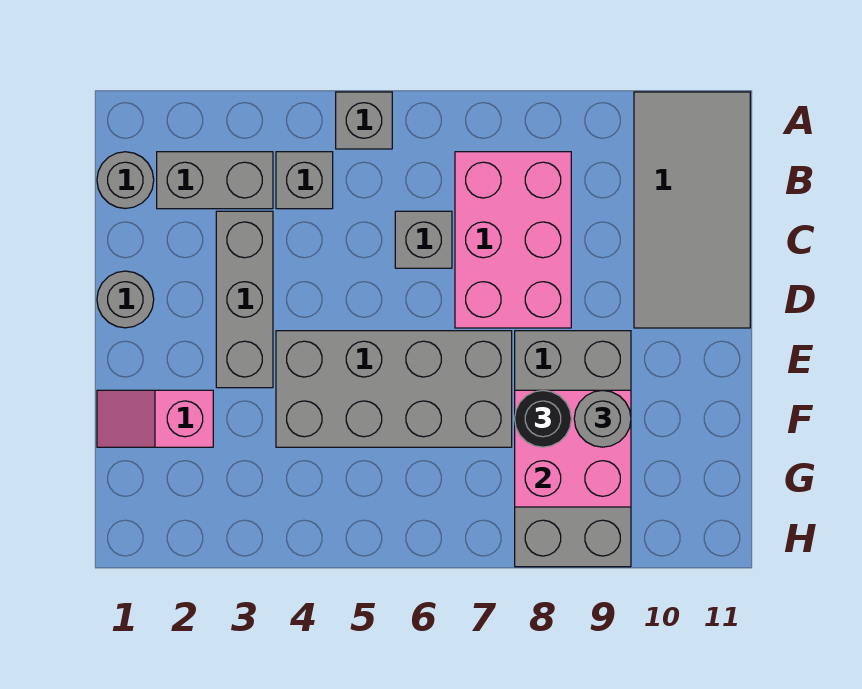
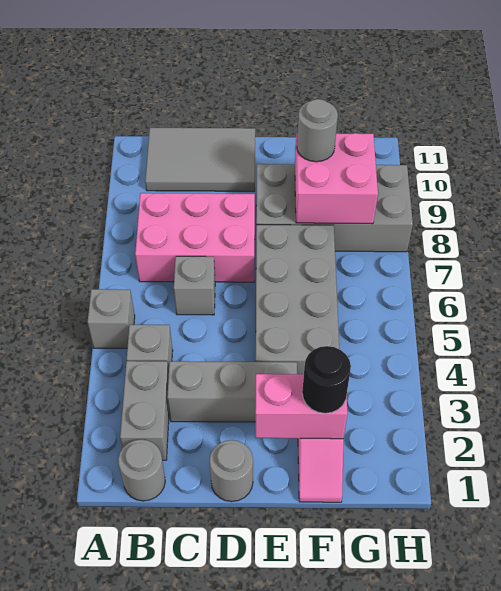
grey tile A10:D11 level 1 -> grey tile B10:D11 level 1
none -> pink brick E2:F2 level 2
black round brick F8 level 3 -> black round brick F2 level 3

